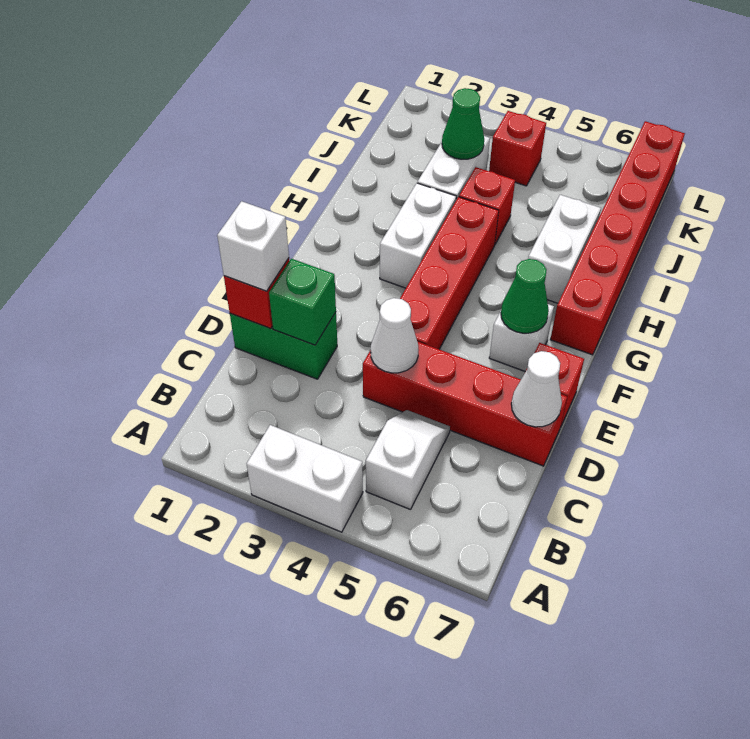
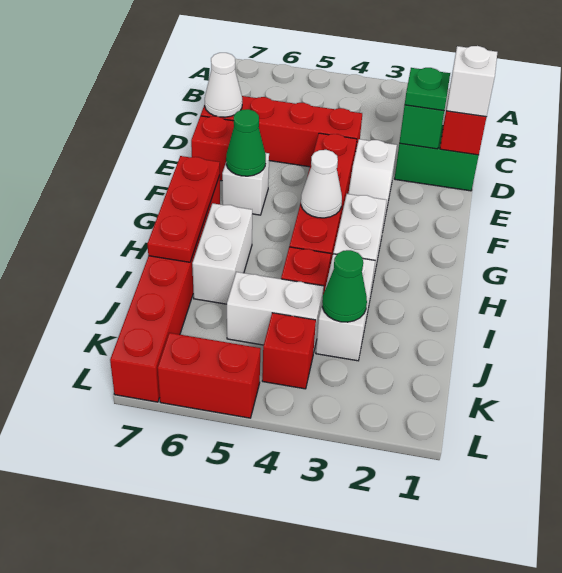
white brick A3:A4 level 1 -> white brick J4:J5 level 1
white slope B5:C5 level 1 top B -> white slope E3:F3 level 1 top E
none -> green plate D2 level 3
white cone D4 level 2 -> white cone G4 level 2
none -> red plate G7:I7 level 2
none -> red brick L5:L6 level 1

